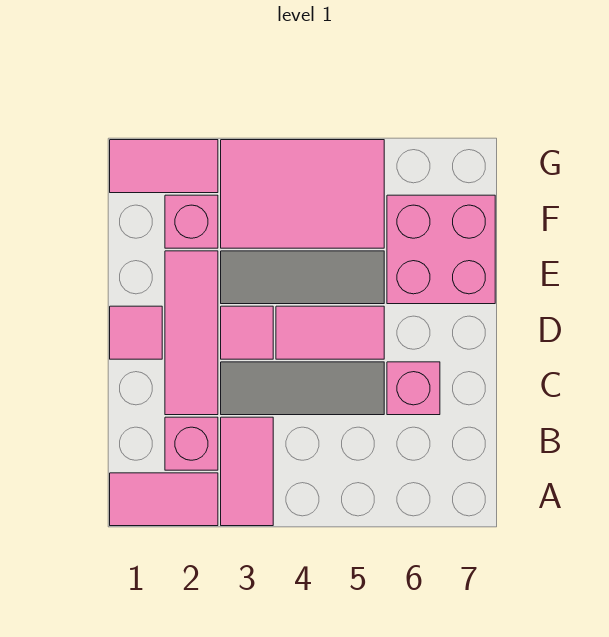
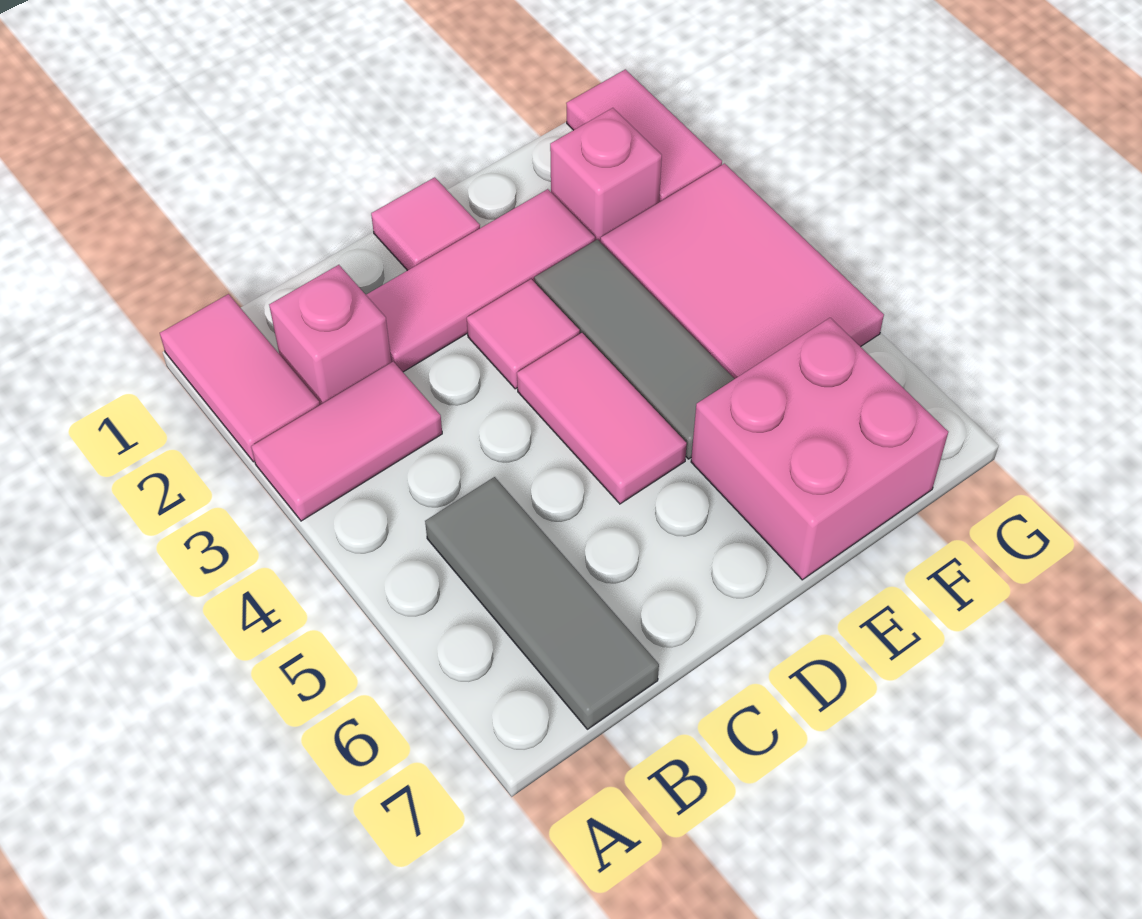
grey tile C3:C5 level 1 -> grey tile B5:B7 level 1
pink brick C6 level 1 -> none

